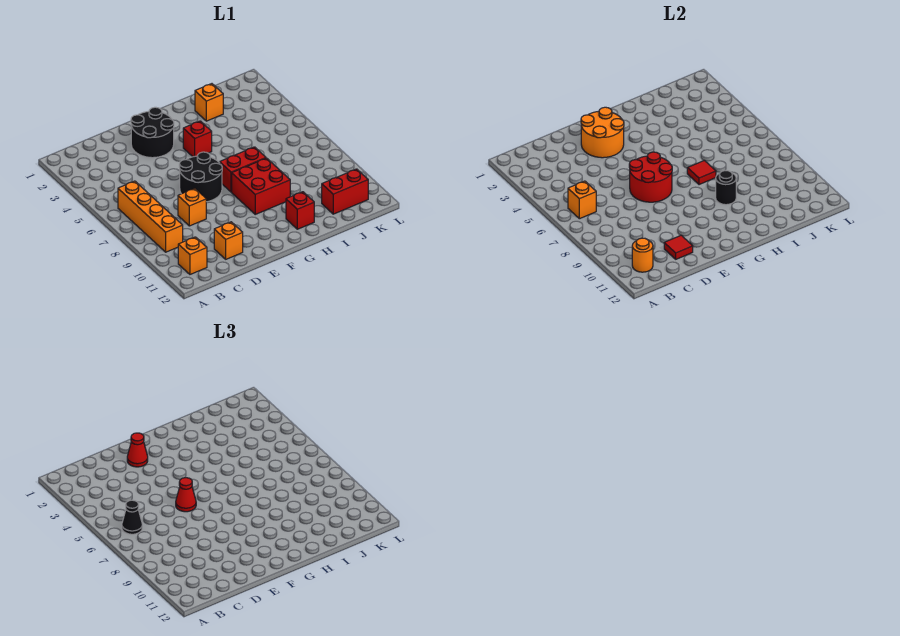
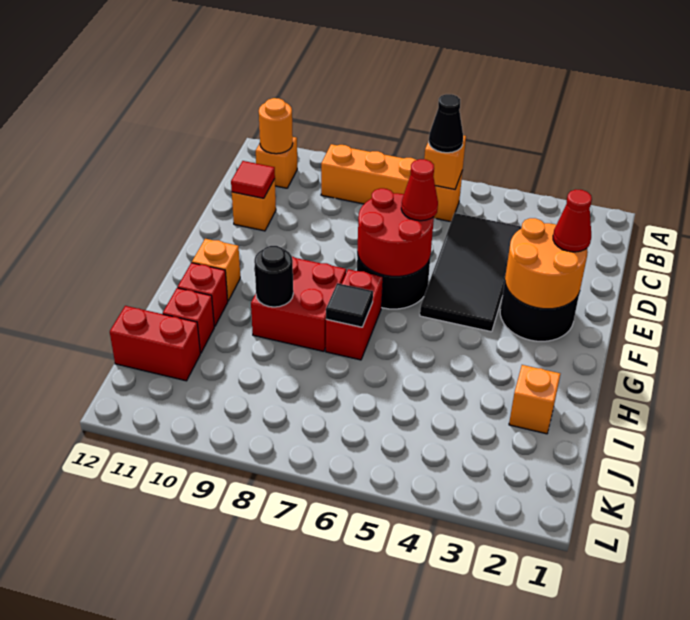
none -> black tile C4:F5 level 1
orange brick D8 level 1 -> orange brick G11 level 1
red brick G4 level 1 -> red brick I11 level 1
red tile H7 level 2 -> black tile H7 level 2
red brick J11:K11 level 1 -> red brick J11:J12 level 1

